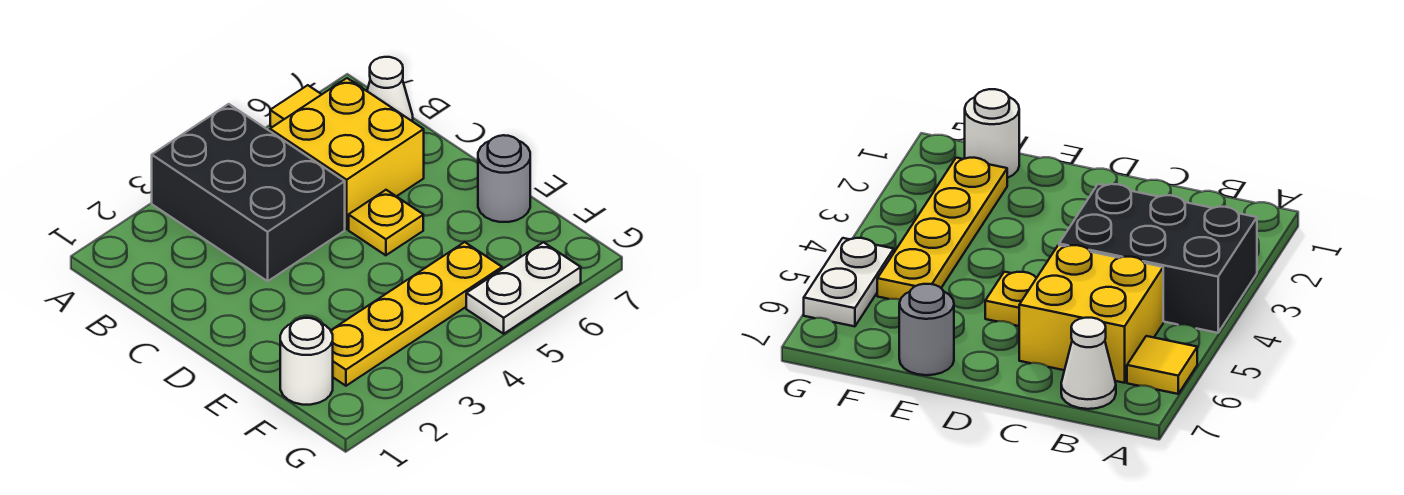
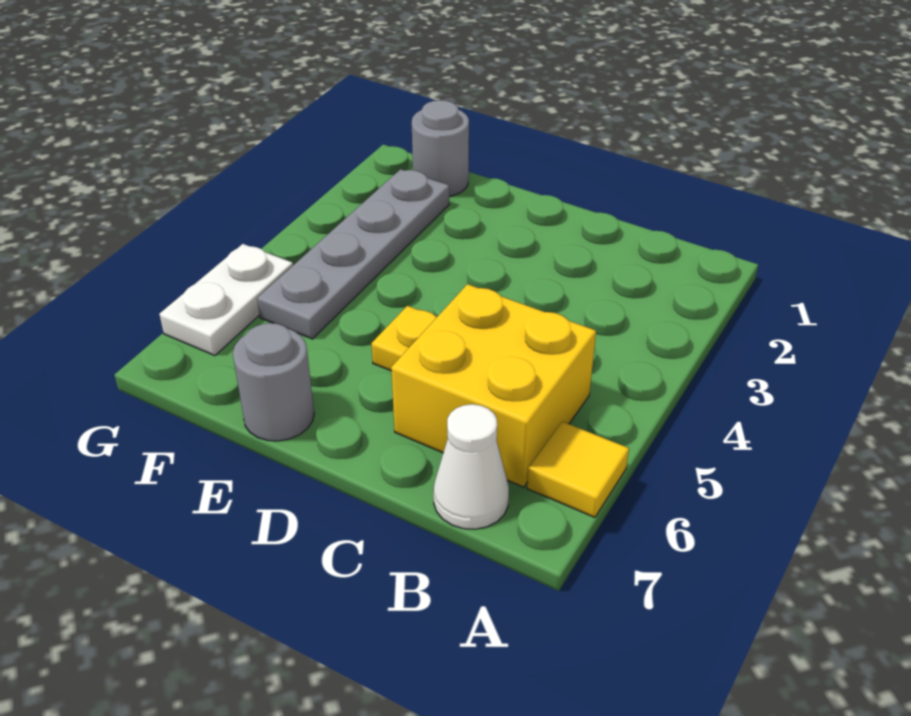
black brick A3:C4 level 1 -> none
white round brick F1 level 1 -> grey round brick F1 level 1
yellow plate F2:F5 level 1 -> grey plate F2:F5 level 1

